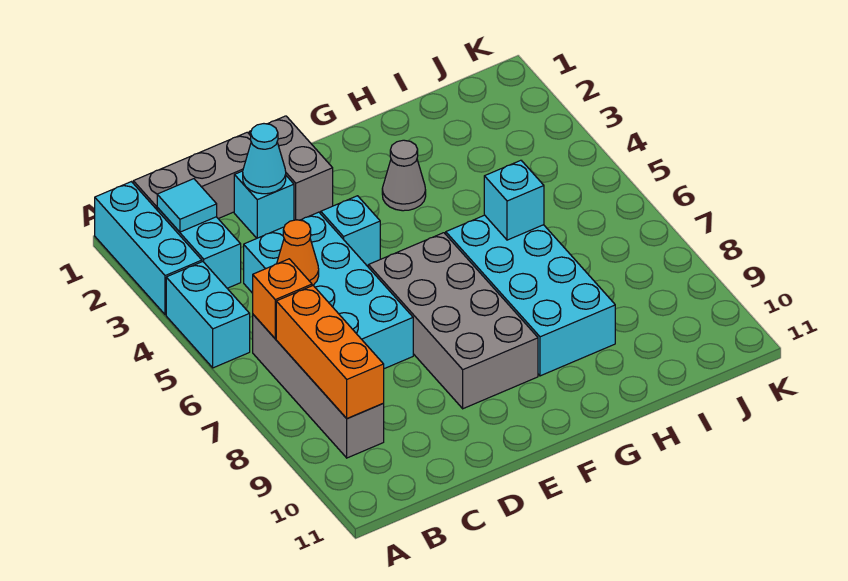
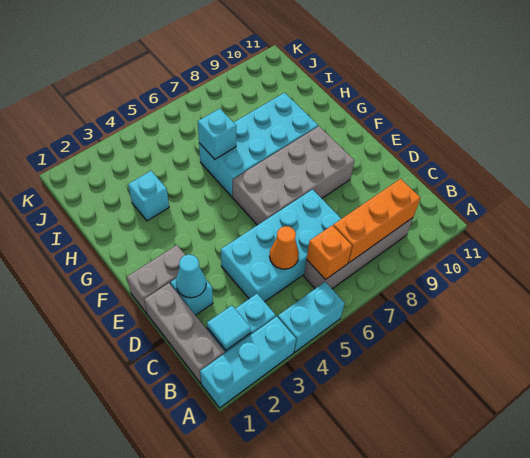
cyan brick E4 level 1 -> cyan brick H3 level 1
grey cone G3 level 1 -> none

